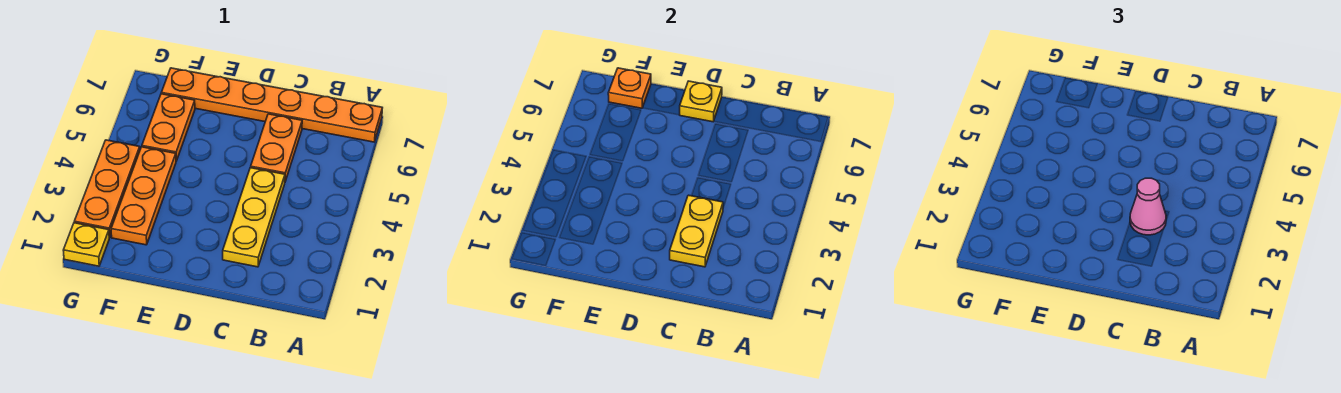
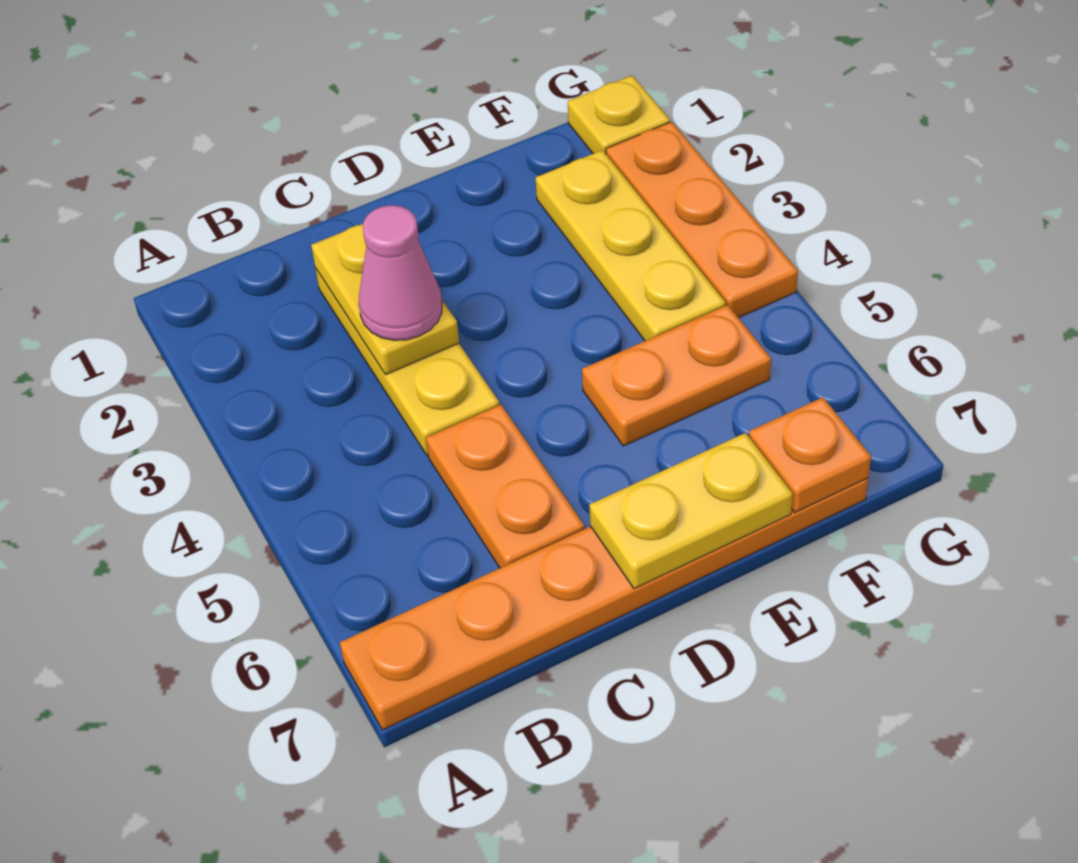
yellow plate D7 level 2 -> yellow plate D7:E7 level 2
orange plate F2:F4 level 1 -> yellow plate F2:F4 level 1
orange plate F5:F6 level 1 -> orange plate E5:F5 level 1

